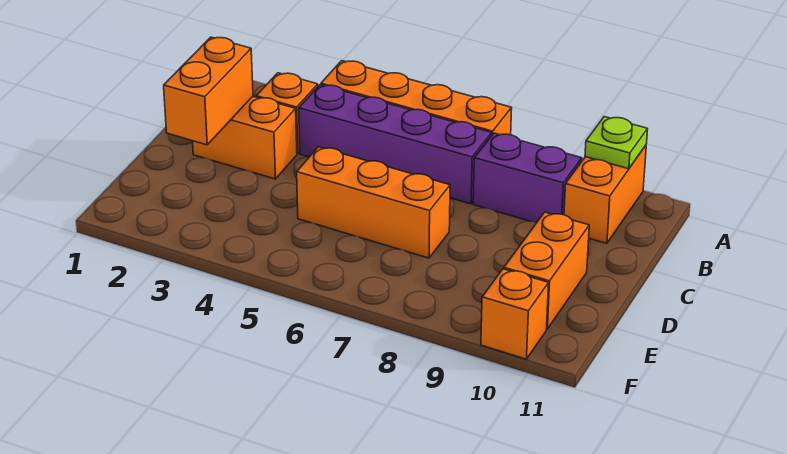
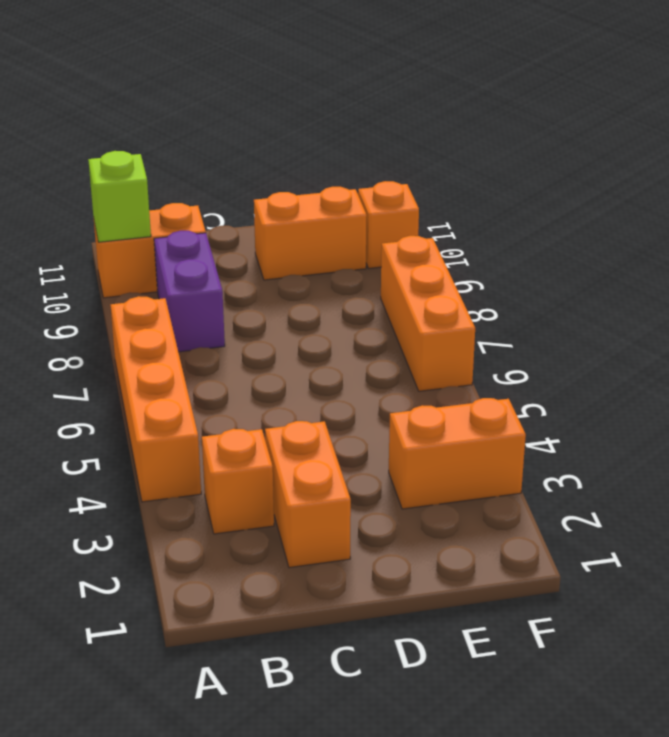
lime plate A10 level 2 -> lime brick A10 level 2
purple brick B4:B7 level 1 -> none
orange brick C2:D2 level 2 -> orange brick E3:F3 level 1
orange brick D5:D7 level 1 -> orange brick F6:F8 level 1

